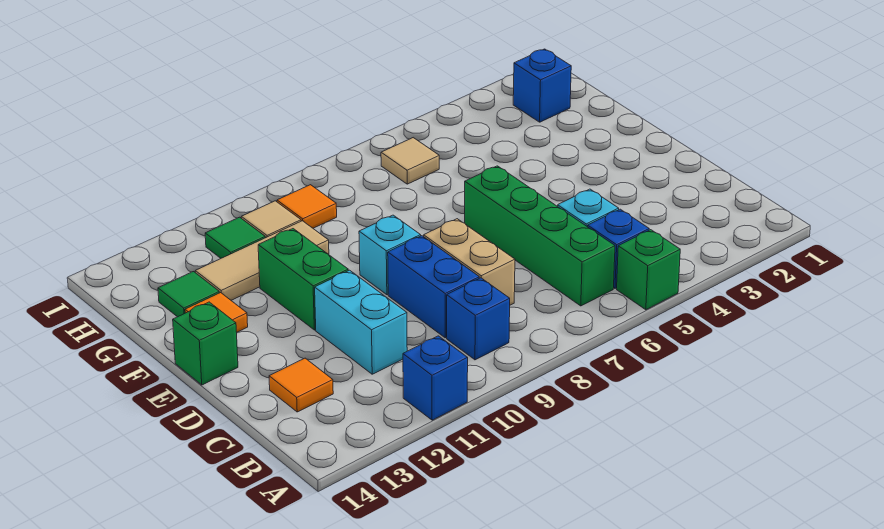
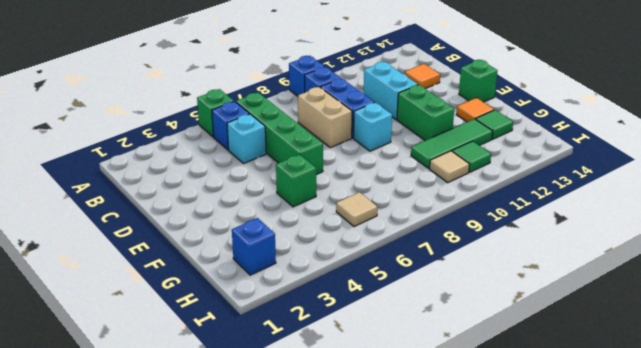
blue brick A11 level 1 -> blue brick A9 level 1
none -> green brick F5 level 1
tan tile G10:G12 level 1 -> green tile G10:G12 level 1
orange tile H9 level 1 -> none

